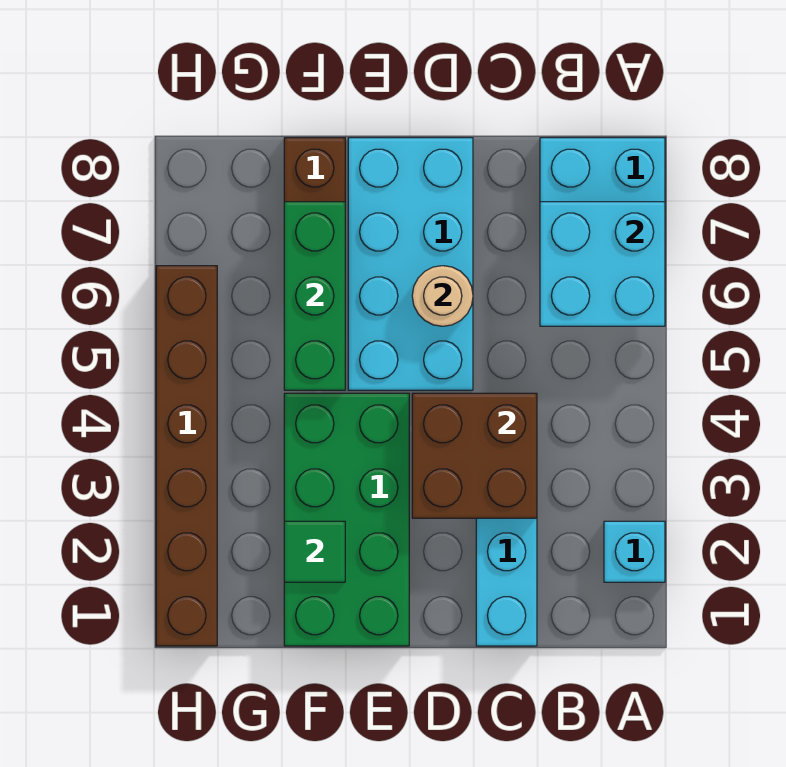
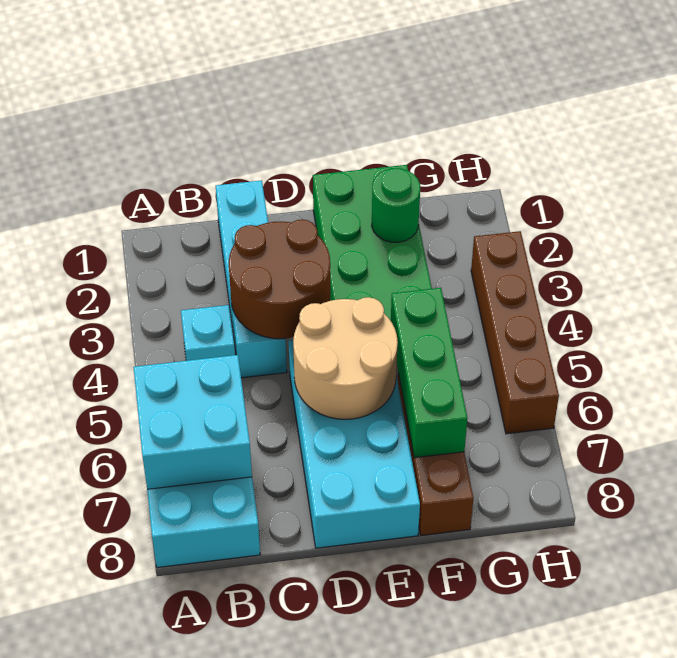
cyan brick A2 level 1 -> cyan brick B4 level 1
brown brick C3:D4 level 2 -> brown round brick C3:D4 level 2
tan round brick D6 level 2 -> tan round brick D5:E6 level 2
green tile F2 level 2 -> green round brick F2 level 2
brown brick H1:H6 level 1 -> brown brick H3:H6 level 1

